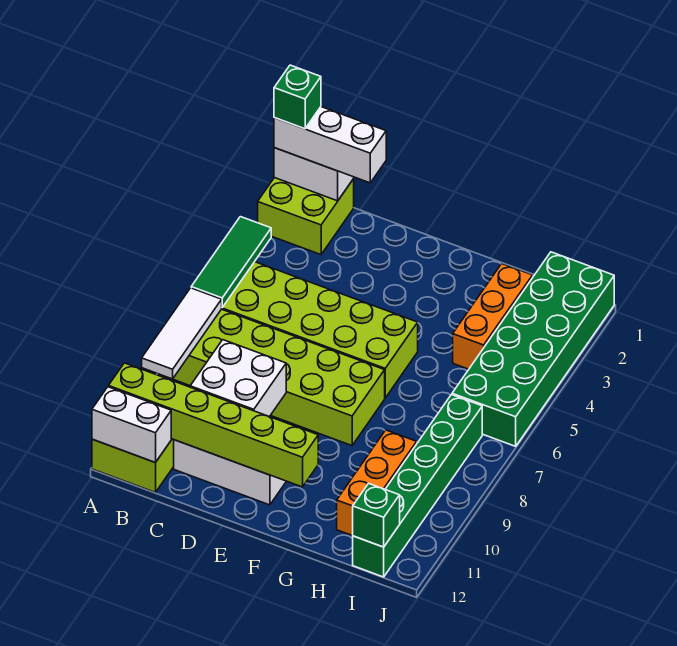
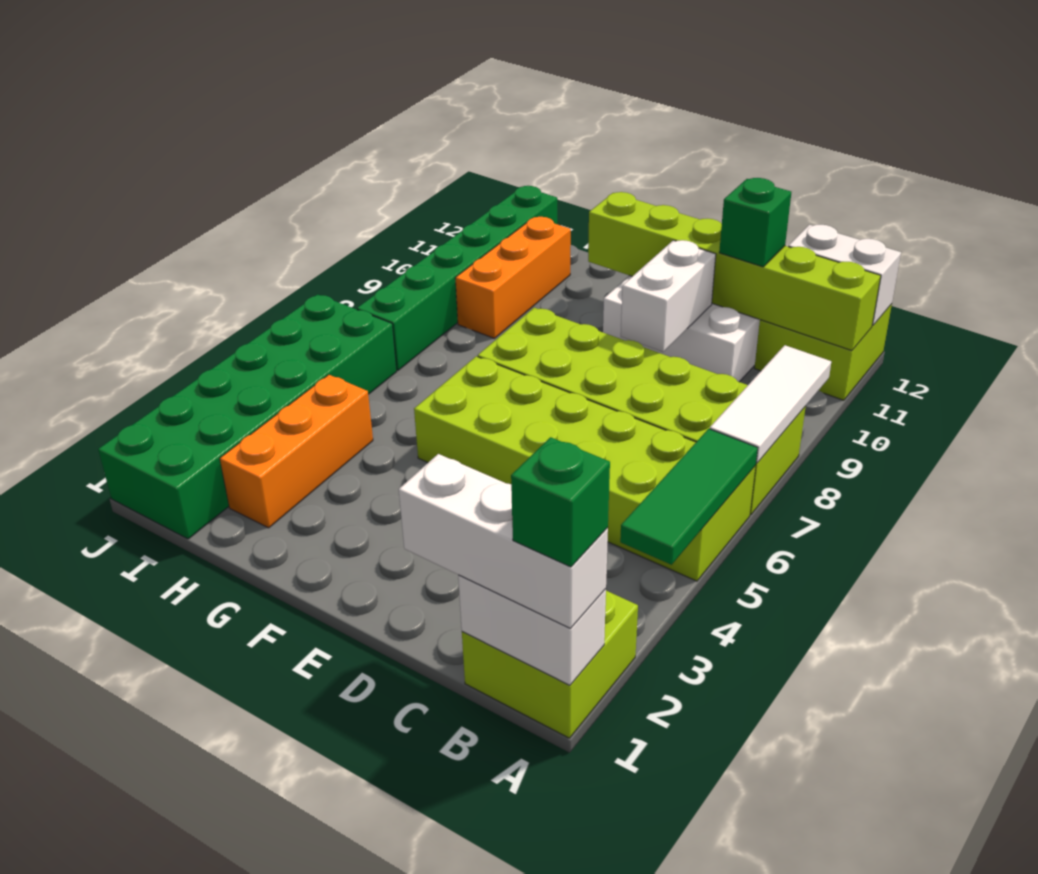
white brick C9:D10 level 2 -> white brick D9:D10 level 2
green brick I12 level 2 -> green brick C11 level 3

